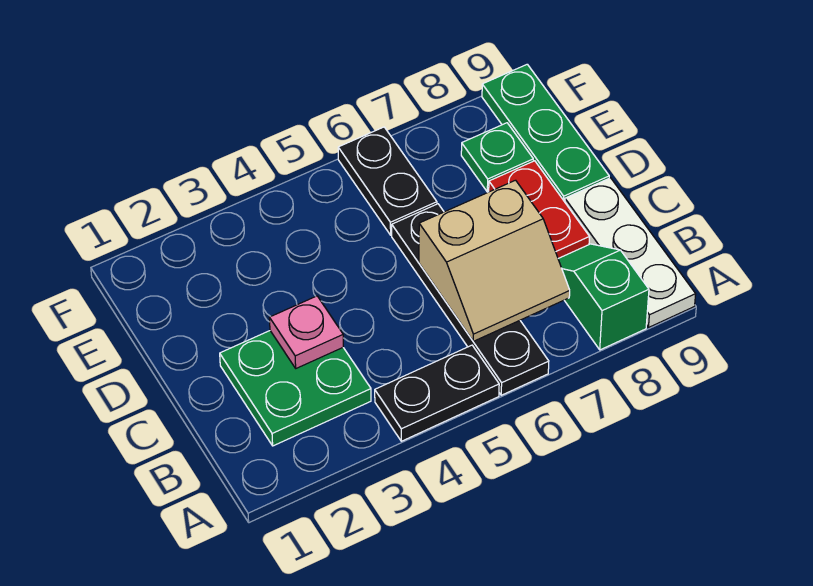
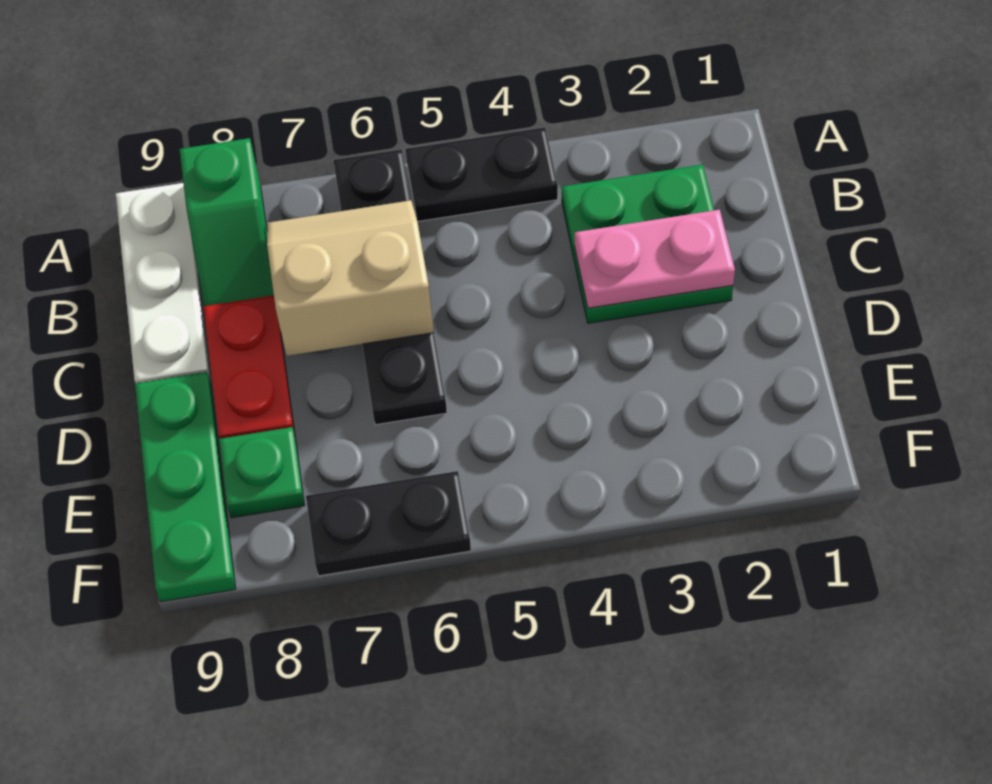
pink plate C3 level 2 -> pink plate C2:C3 level 2
black plate E6:F6 level 1 -> black plate F6:F7 level 1

